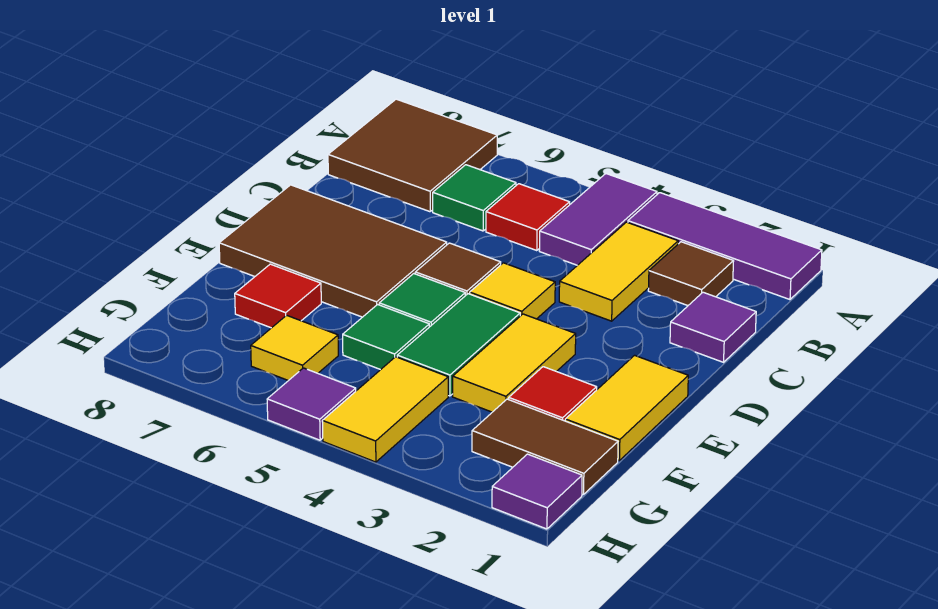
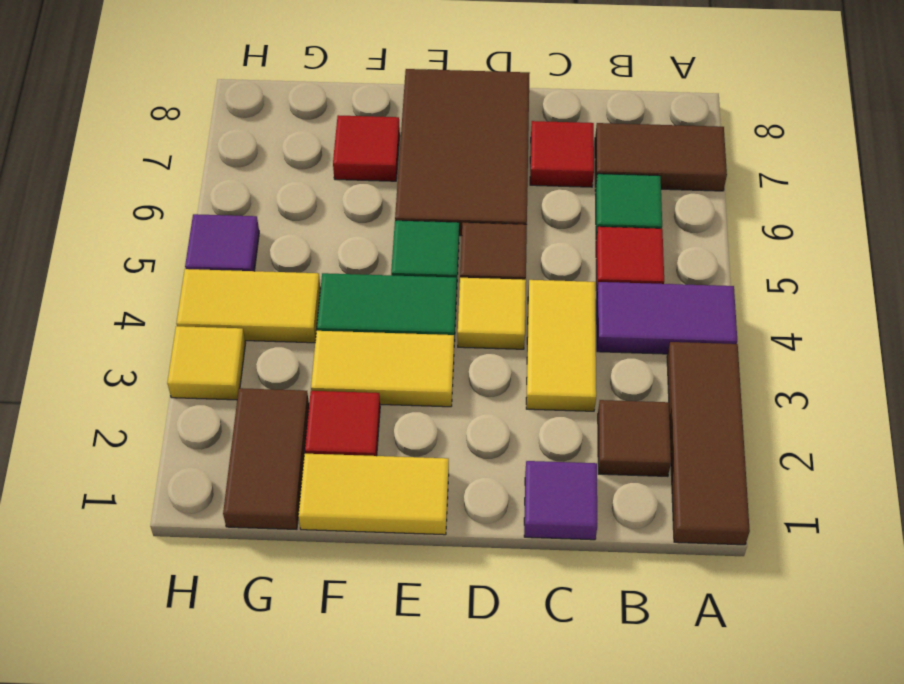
purple tile A1:A3 level 1 -> brown tile A1:A3 level 1
brown tile A7:B8 level 1 -> brown tile A7:B7 level 1
yellow tile B3:C3 level 1 -> yellow tile C3:C4 level 1
none -> red tile C7 level 1
green tile F5 level 1 -> none
yellow tile G6 level 1 -> yellow tile H3 level 1
purple tile H1 level 1 -> none

